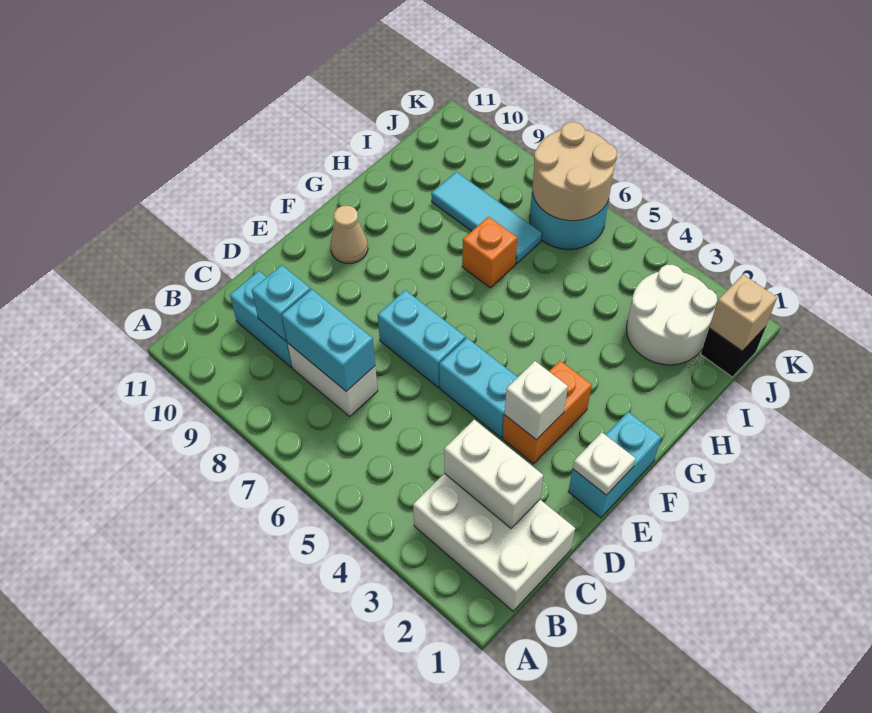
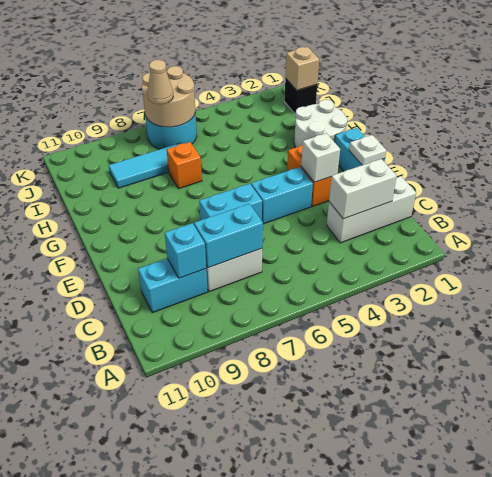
white brick B1:C3 level 1 -> white brick C1:C3 level 1
tan cone F10 level 1 -> tan cone J7 level 3
white round brick I2:J3 level 1 -> white round brick G1:H2 level 1

